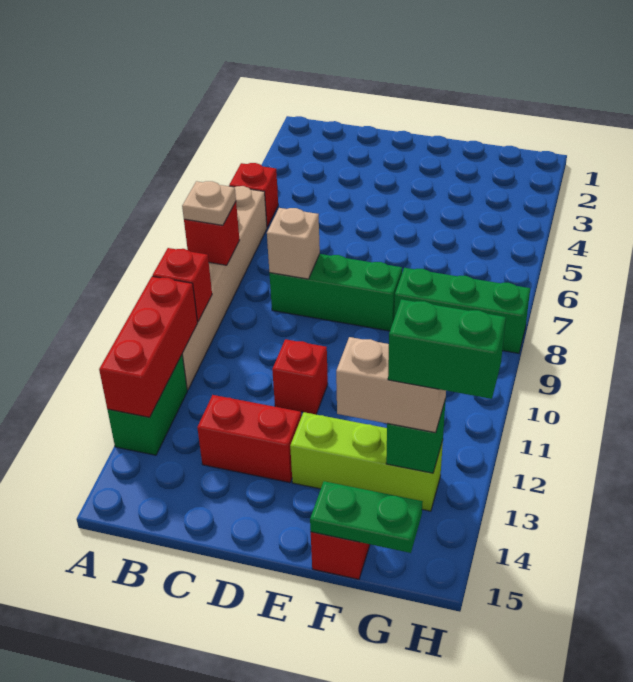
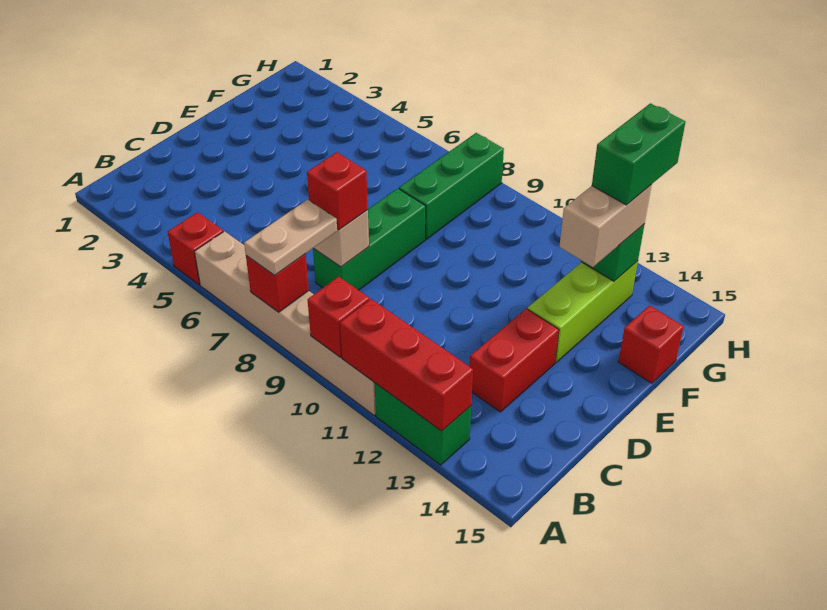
tan plate A8 level 3 -> tan plate A8:B8 level 3
red brick D11 level 1 -> red brick C8 level 3
green plate F15:G15 level 2 -> none

